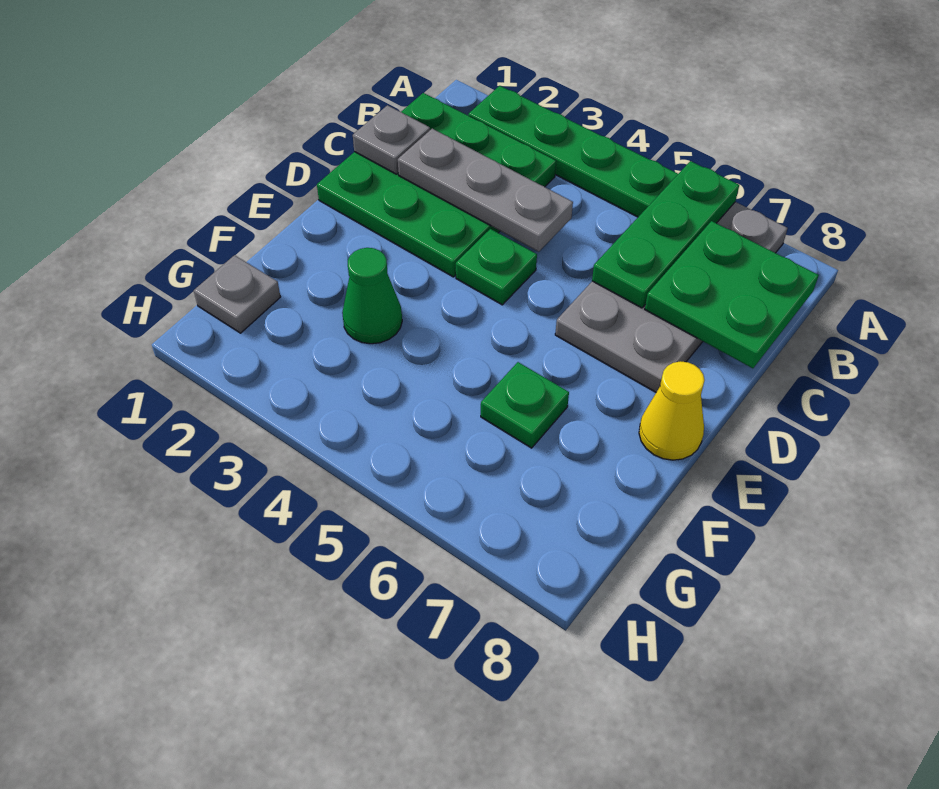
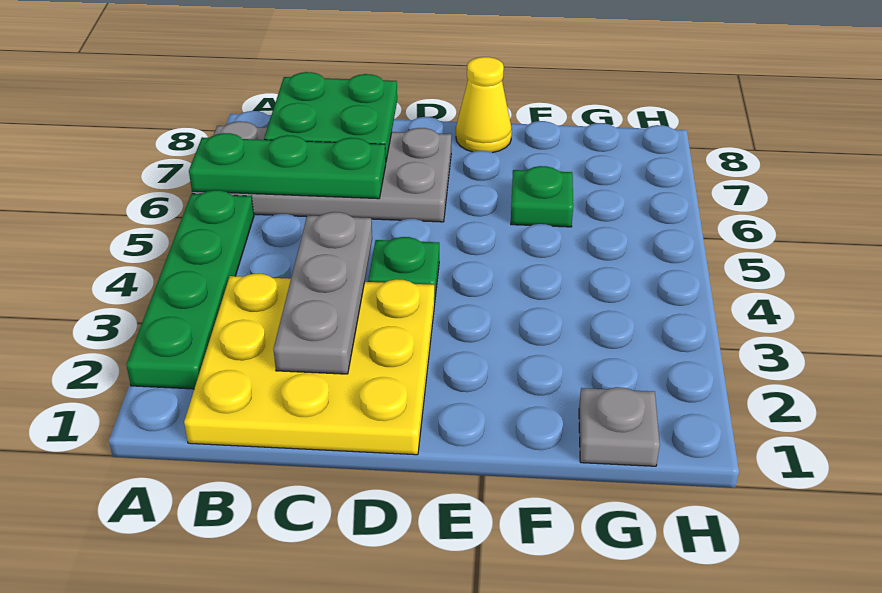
green plate B1:D3 level 1 -> yellow plate B1:D3 level 1
grey plate C1 level 2 -> none
green cone F3 level 1 -> none

